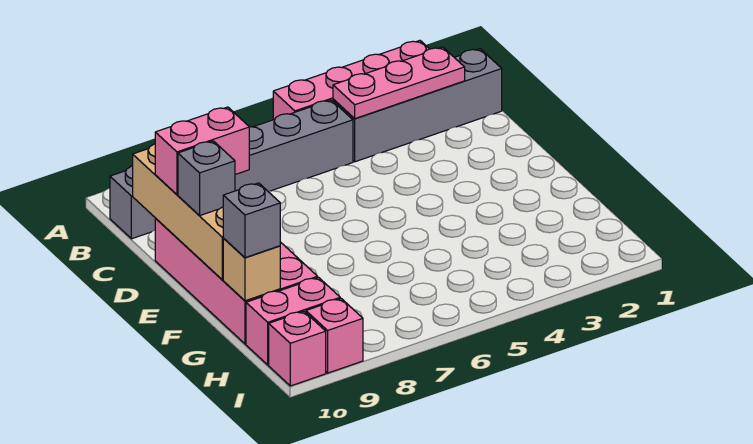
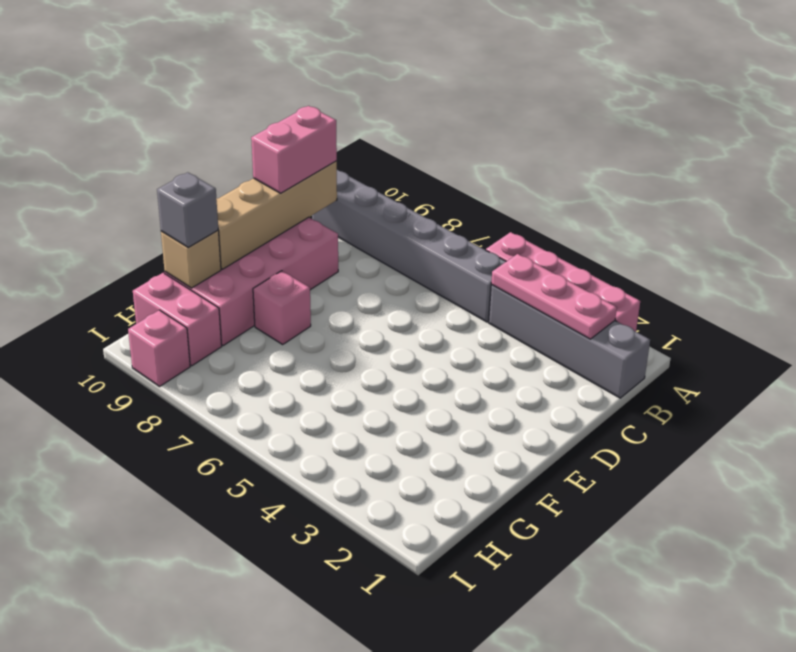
pink brick D9:D10 level 3 -> pink brick C10:D10 level 3
grey brick E10 level 3 -> none
pink brick I10 level 1 -> pink brick F8 level 1

